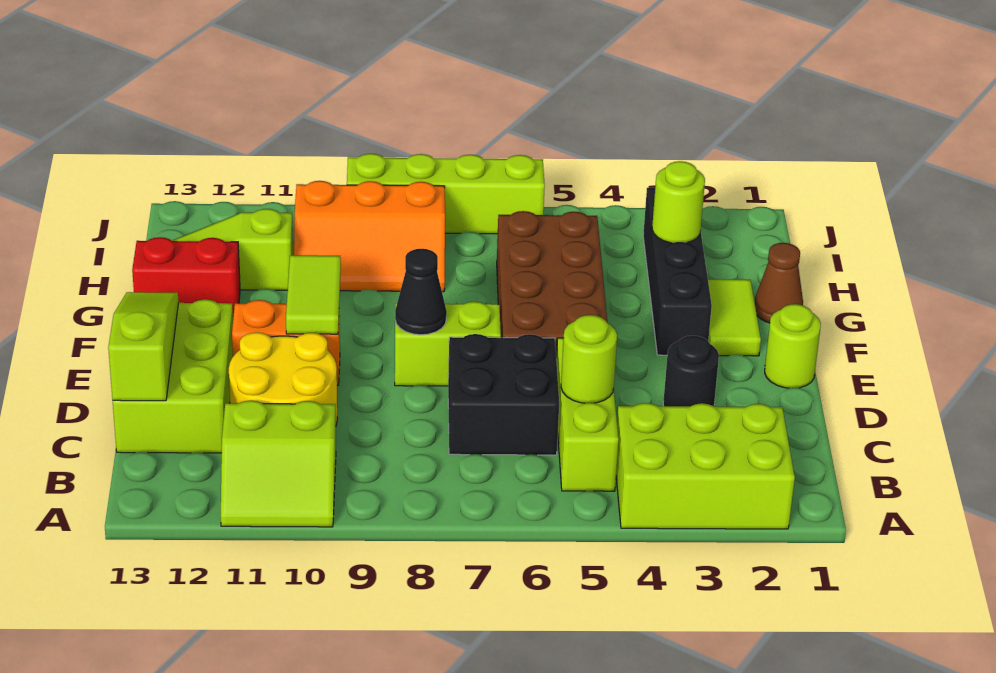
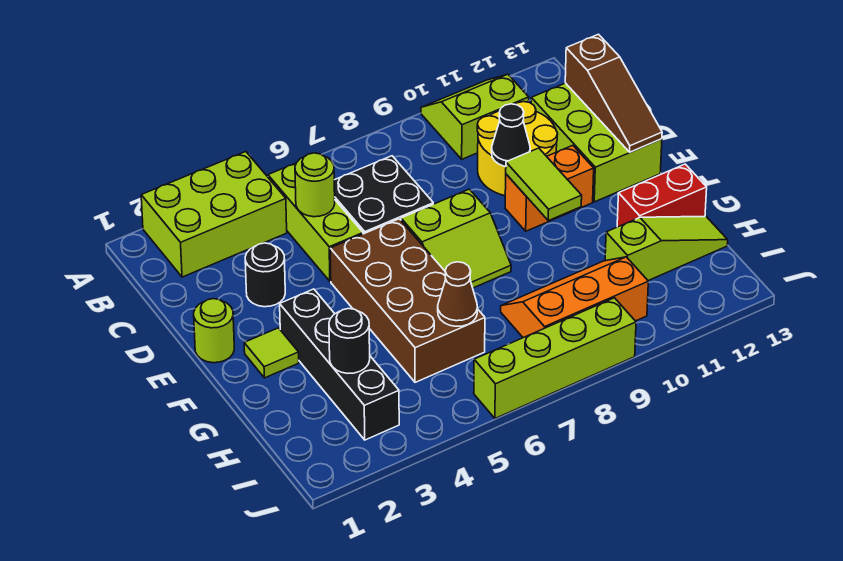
lime slope C13:E13 level 2 top C -> brown slope C13:E13 level 2 top C
black cone E8 level 2 -> black cone D10 level 2
lime tile F2:G2 level 1 -> lime tile F2 level 1
brown cone G1 level 1 -> brown cone H6 level 2
lime round brick H3 level 2 -> black round brick H3 level 2

